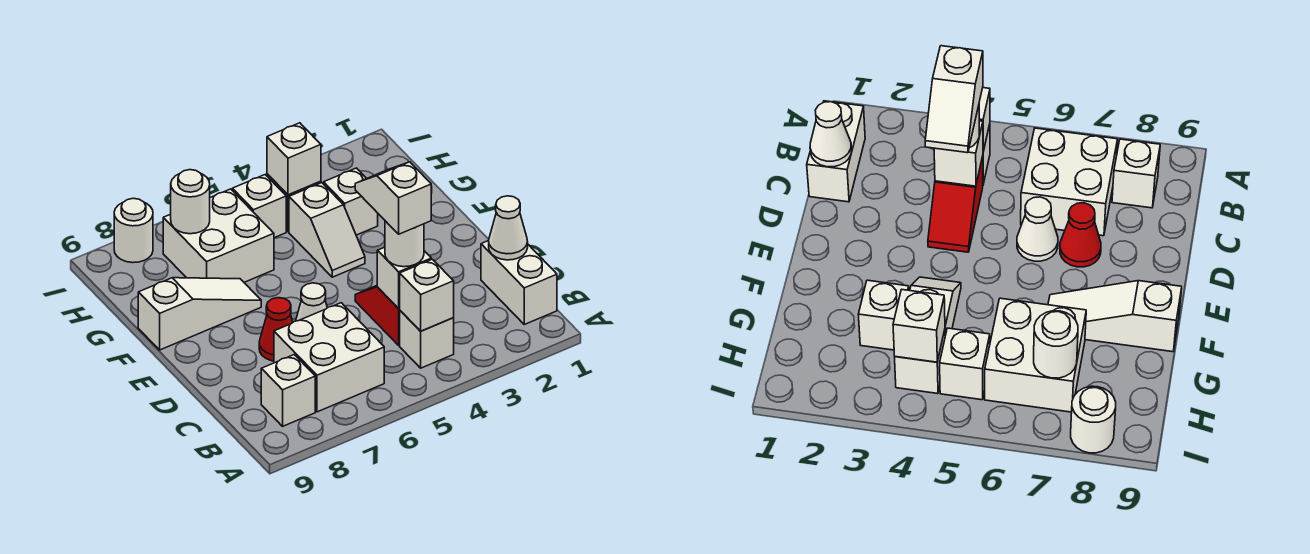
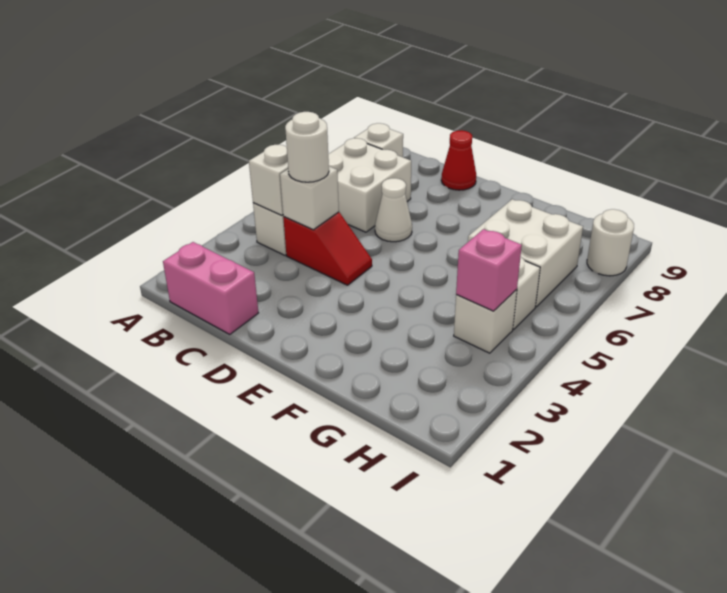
white brick B1:C1 level 1 -> pink brick B1:C1 level 1
white cone C1 level 2 -> none
white slope C4:D4 level 4 top C -> none
red cone D7 level 1 -> red cone D9 level 1
white slope F4:G4 level 1 top G -> none
white slope F7:F9 level 1 top 9 -> none
white brick G3 level 1 -> none
white brick H4 level 2 -> pink brick H4 level 2
white round brick H7 level 2 -> none

